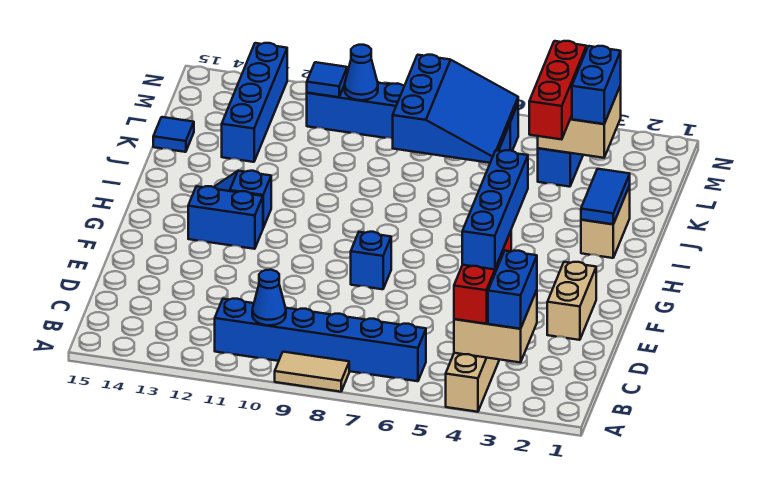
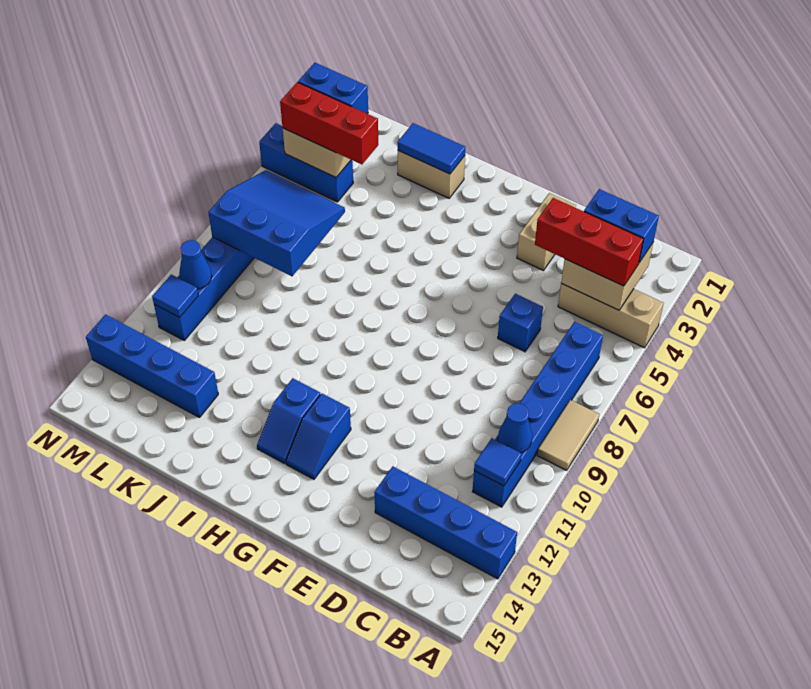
blue brick C4:F4 level 4 -> blue brick A13:D13 level 1
tan brick E2:F2 level 1 -> tan brick E2:E3 level 1
blue brick F8 level 1 -> blue brick D6 level 1
blue brick G12:G13 level 1 -> blue slope G12:G13 level 1 top 12
blue tile K15 level 1 -> blue tile B11 level 2

